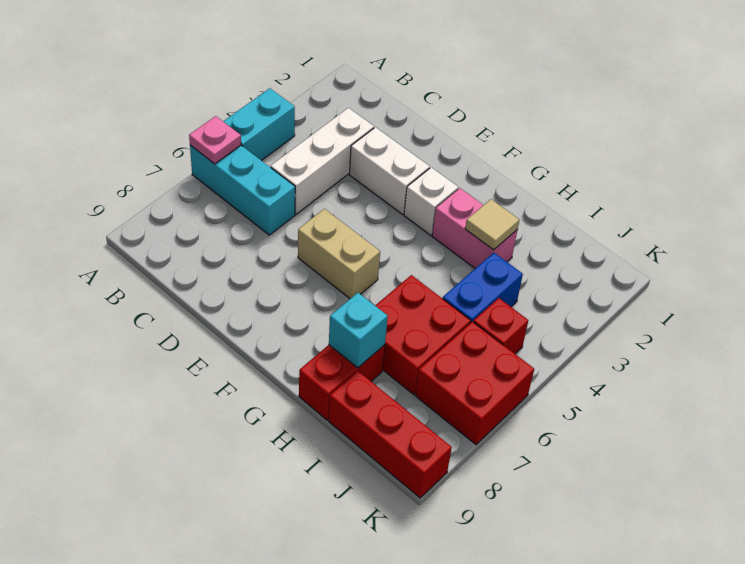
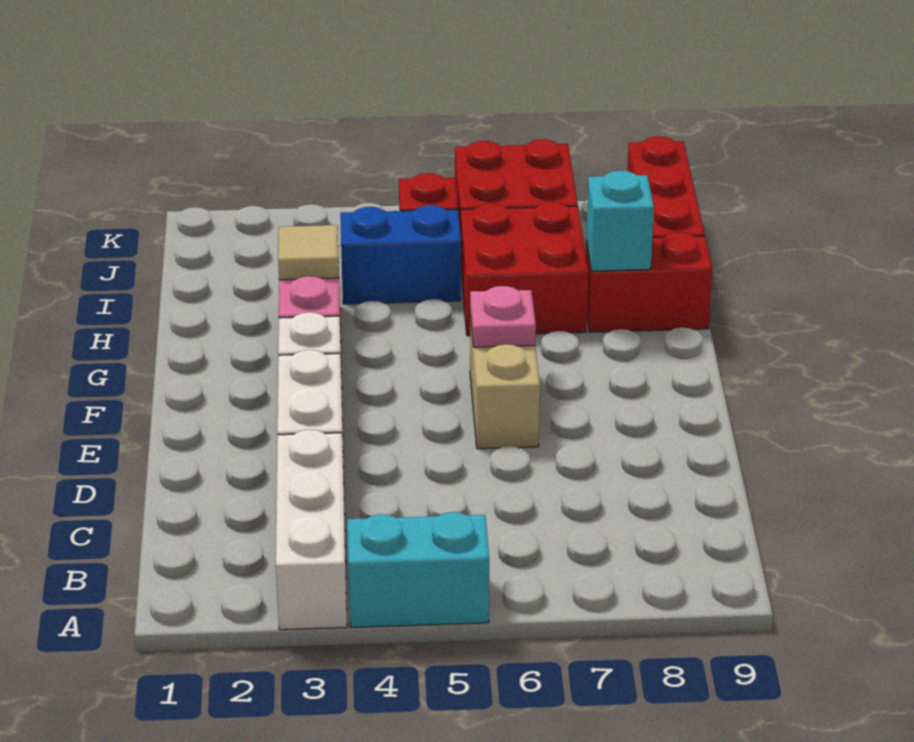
cyan brick A6:C6 level 1 -> none
pink plate A6 level 2 -> pink plate F6 level 2
white brick C3:C5 level 1 -> white brick A3:C3 level 1

